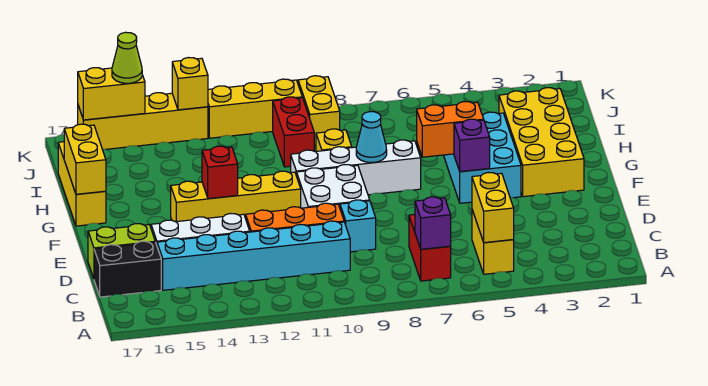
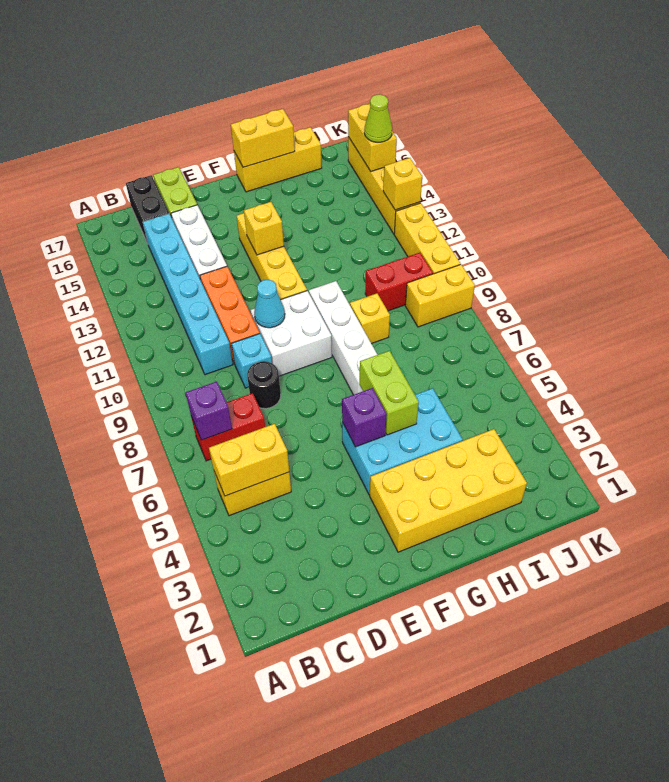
none -> black round brick D8 level 1
red brick F13 level 2 -> yellow brick F13 level 2
orange brick G5:G6 level 2 -> lime brick G5:G6 level 2
cyan cone G8 level 2 -> cyan cone E10 level 2

